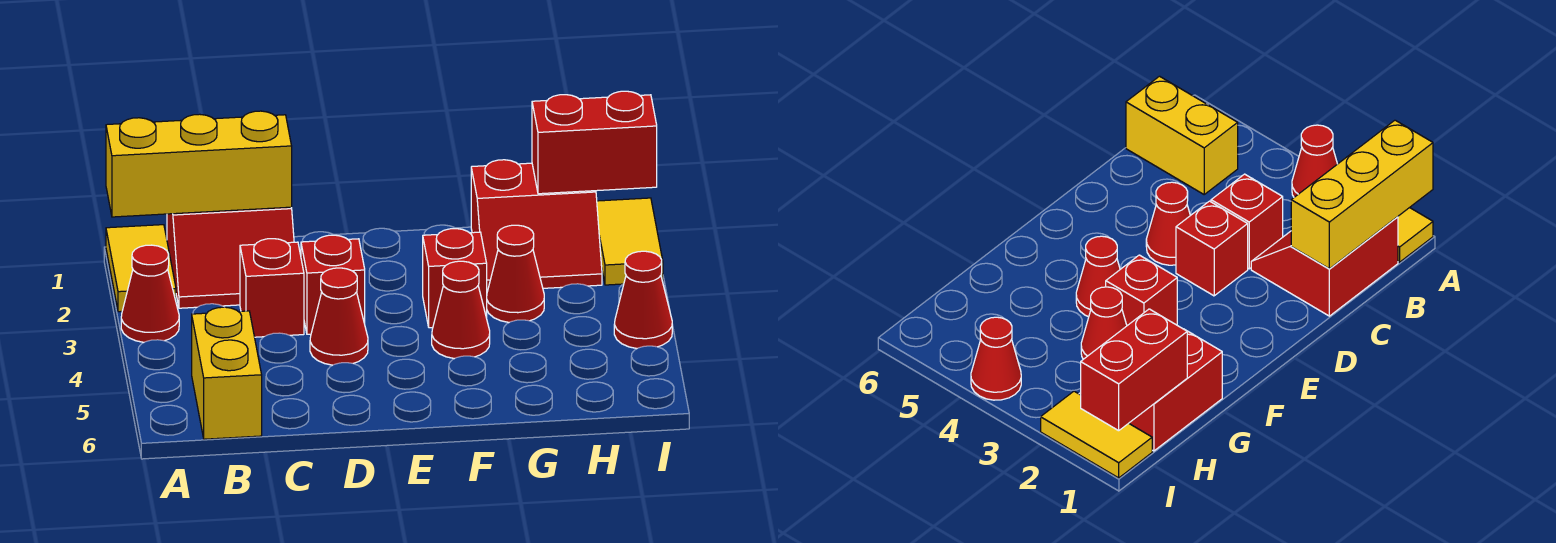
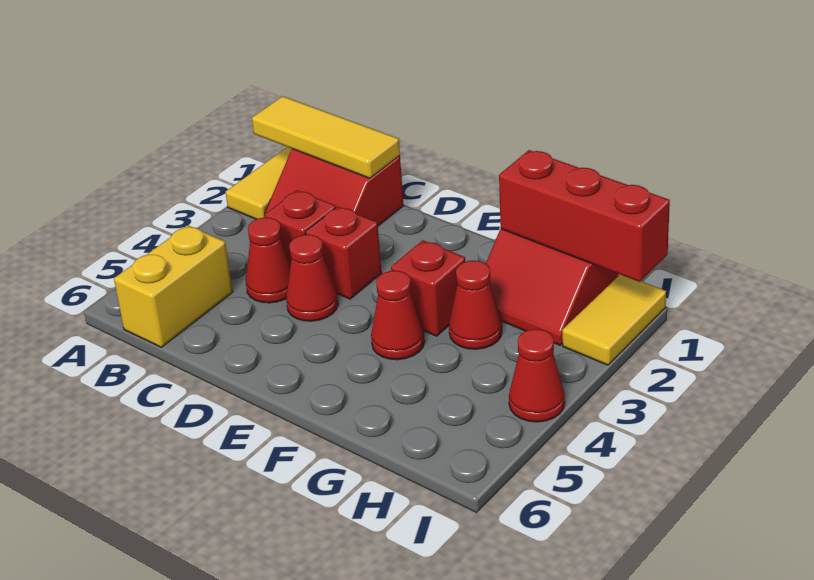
yellow brick A1:C1 level 2 -> yellow tile A1:C1 level 2
red cone A3 level 1 -> red cone C4 level 1
red brick H1:I1 level 2 -> red brick G1:I1 level 2

